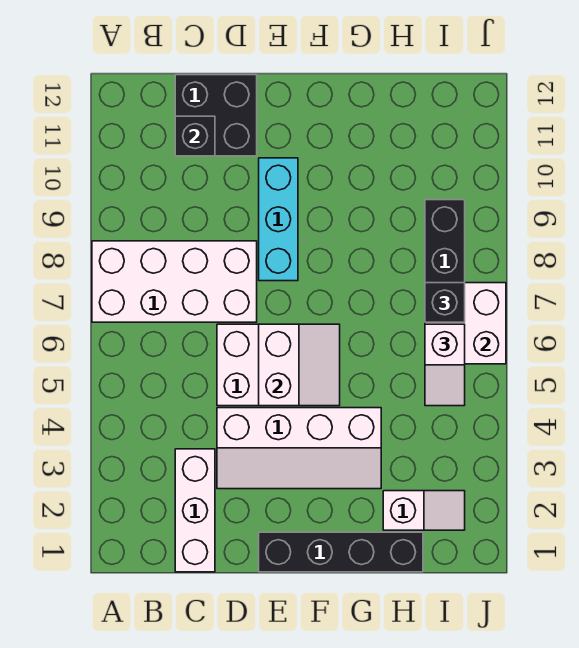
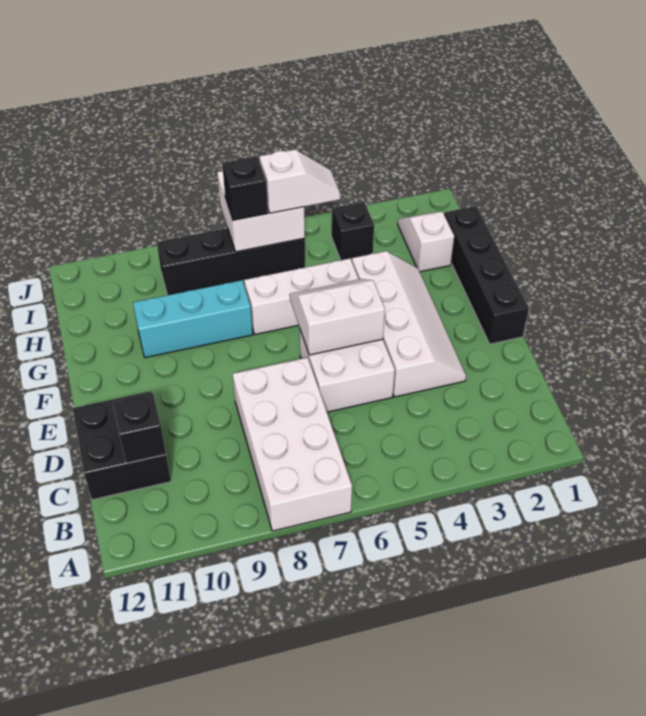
white brick C1:C3 level 1 -> white brick G5:G7 level 1
cyan brick E8:E10 level 1 -> cyan brick G8:G10 level 1
none -> black brick I4 level 1

